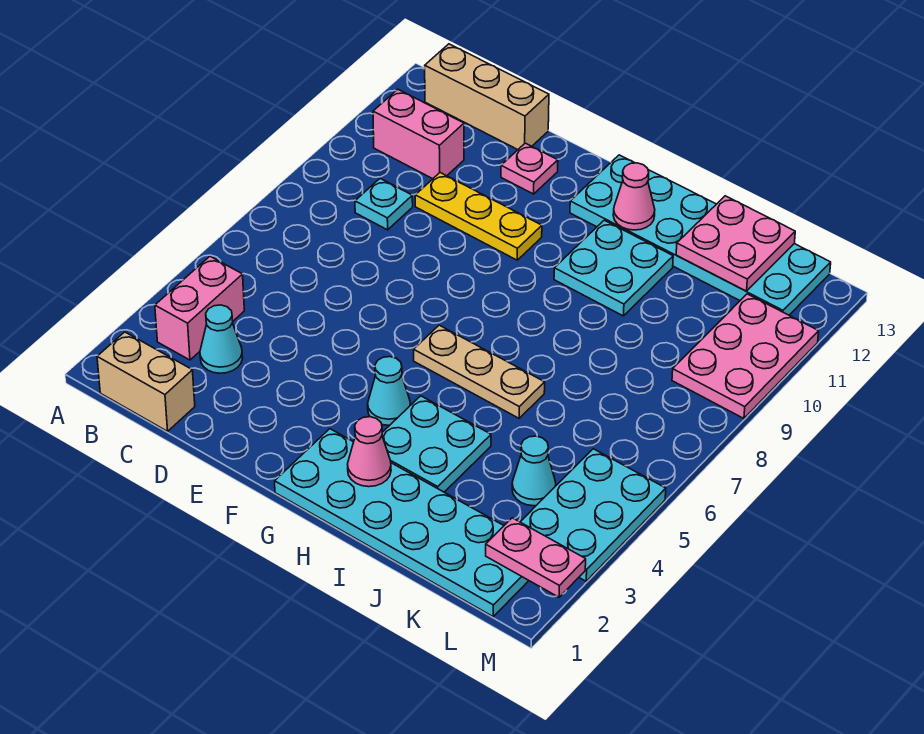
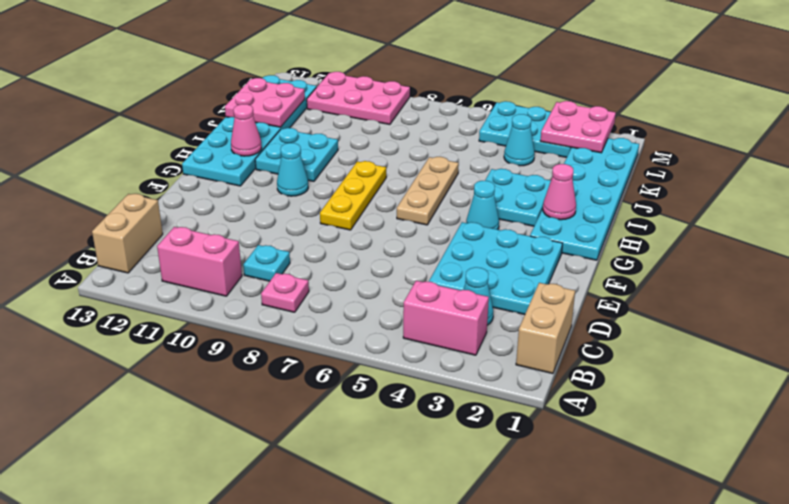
pink brick B11:C11 level 1 -> pink brick B10:B11 level 1
tan brick B13:D13 level 1 -> tan brick B13:C13 level 1
none -> cyan plate D2:F4 level 1
yellow plate D10:F10 level 1 -> yellow plate F8:H8 level 1
pink plate E12 level 1 -> pink plate B8 level 1
none -> cyan cone G10 level 1
pink plate L2:M2 level 2 -> pink plate L2:M3 level 2

